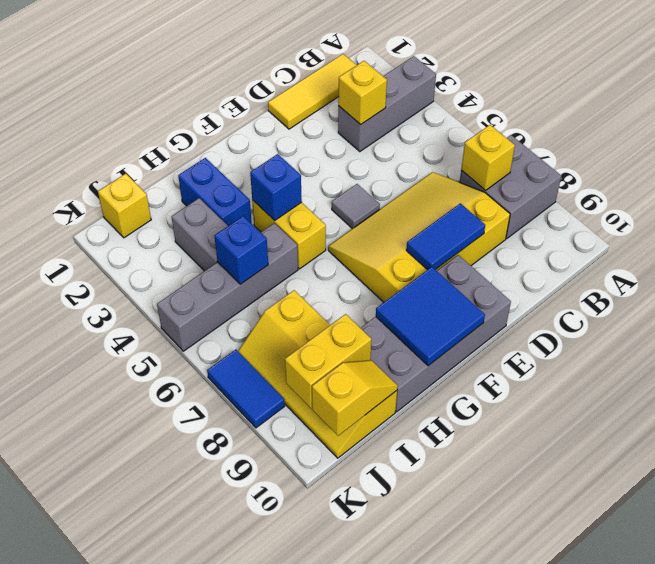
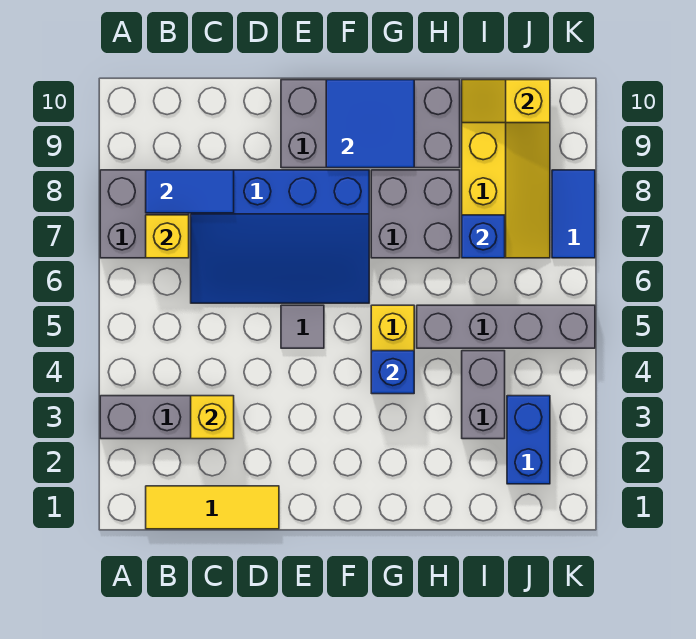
yellow slope C6:F8 level 1 top 8 -> blue slope C6:F8 level 1 top 8
blue tile D8:E8 level 2 -> blue tile B8:C8 level 2
none -> grey brick G7:H8 level 1
blue brick H2:H3 level 1 -> blue brick J2:J3 level 1
blue brick I5 level 2 -> blue brick I7 level 2
yellow brick I9:J9 level 2 -> none
yellow brick J1 level 1 -> none

